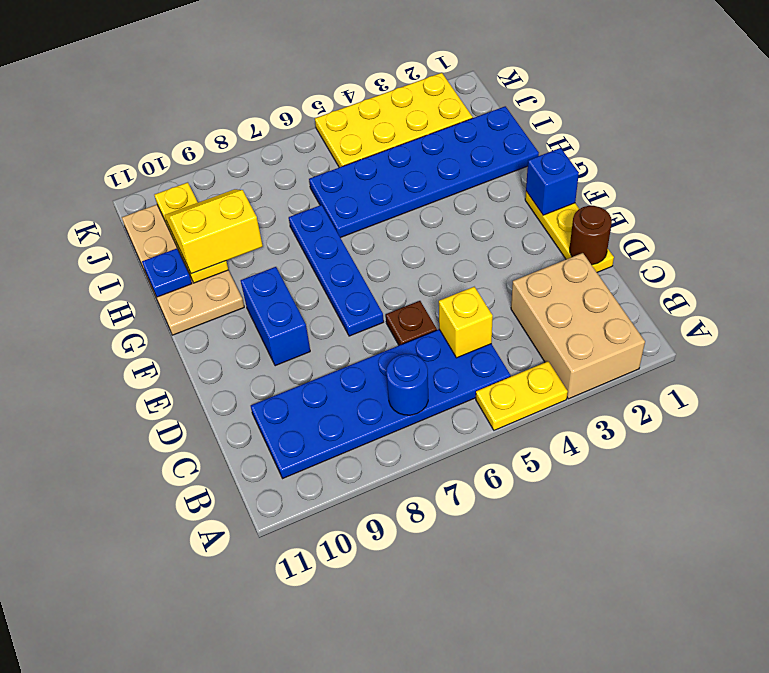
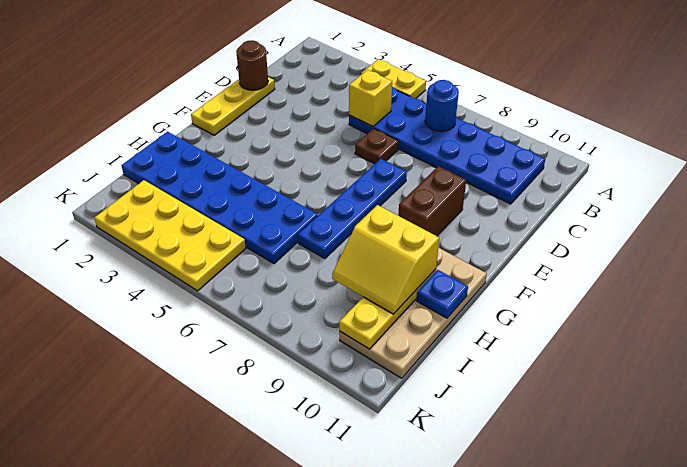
tan brick A2:C3 level 1 -> none
blue brick E9:F9 level 1 -> brown brick E9:F9 level 1
blue brick F1 level 2 -> none

